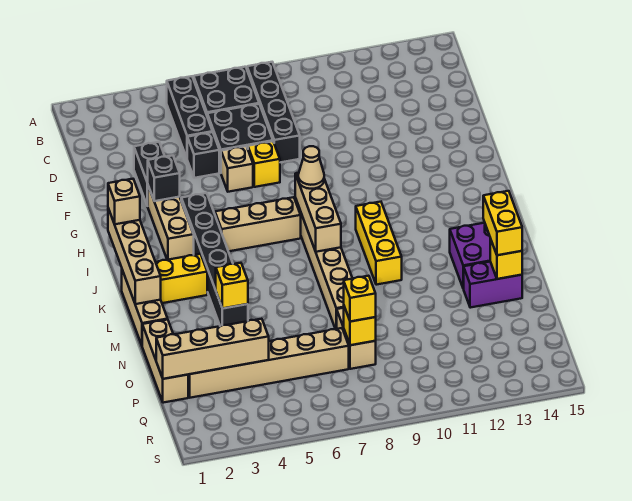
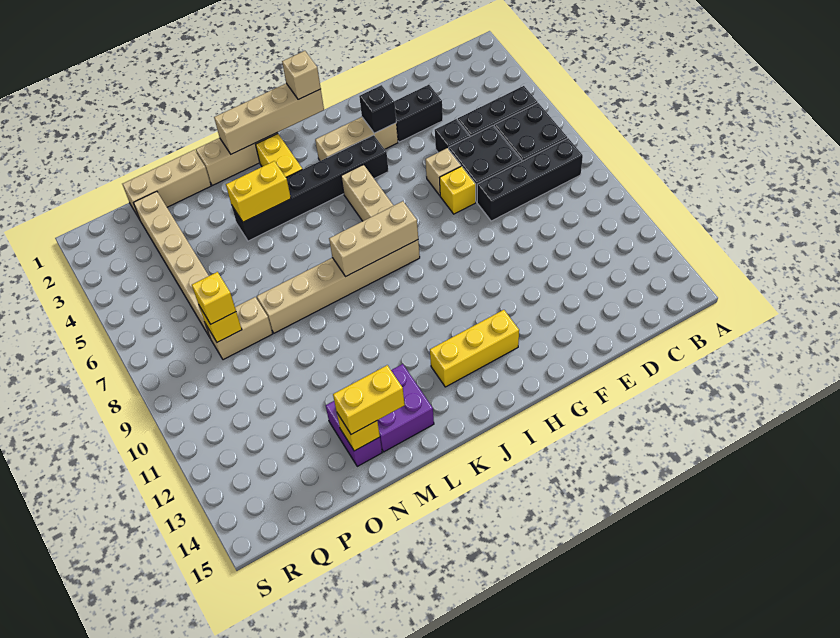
tan cone I8 level 3 -> none
yellow brick J10:L10 level 1 -> yellow brick H13:J13 level 1
yellow brick M4 level 2 -> yellow brick L4:M4 level 2
tan brick P1:P4 level 2 -> none

